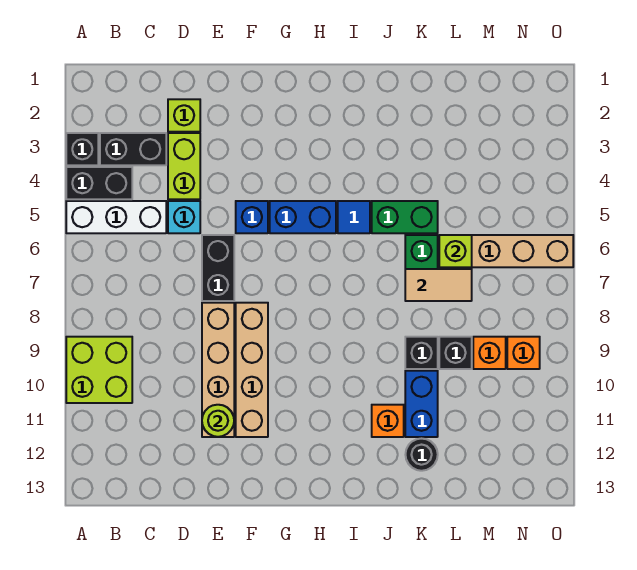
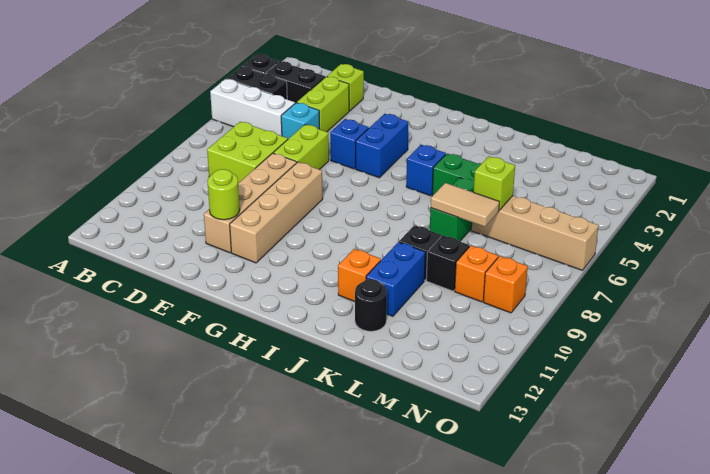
lime brick A9:B10 level 1 -> lime brick C7:D8 level 1
black brick E6:E7 level 1 -> lime brick E6:E7 level 1
blue brick G5:H5 level 1 -> blue brick G4:G5 level 1
blue tile I5 level 1 -> blue brick I5 level 1

